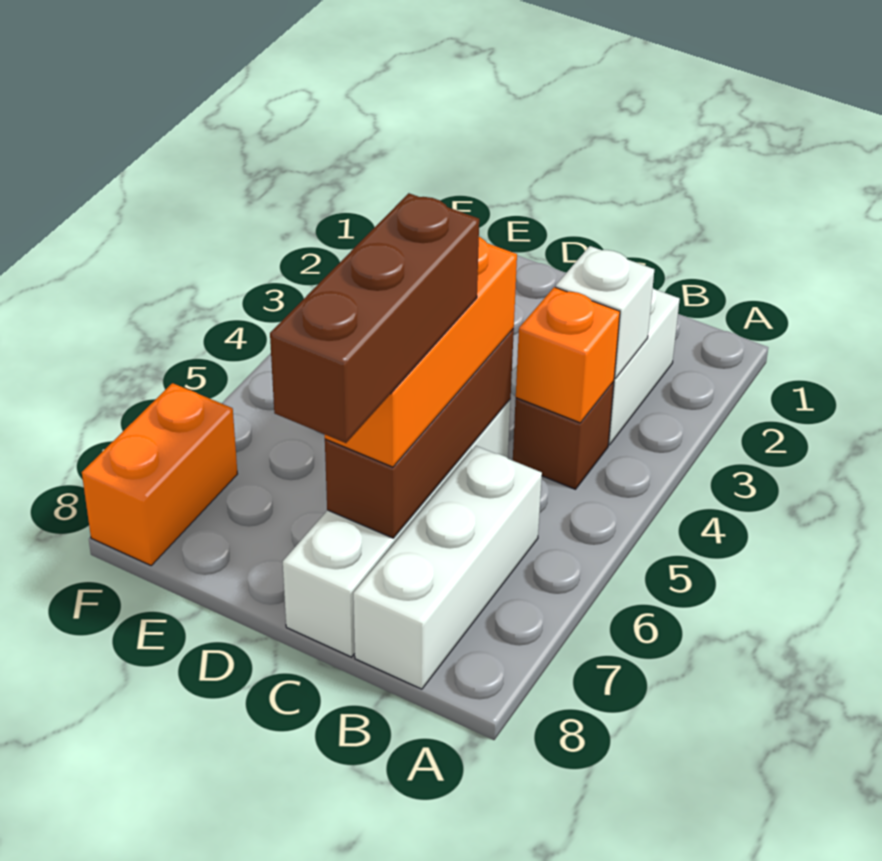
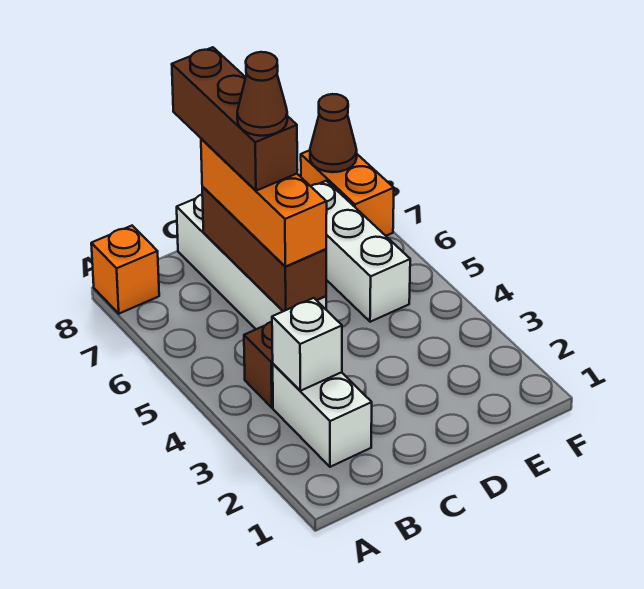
orange brick B4 level 2 -> orange brick A8 level 1
white brick B6:B8 level 1 -> white brick E5:E7 level 1
none -> brown cone C6 level 5
none -> brown cone F8 level 2

